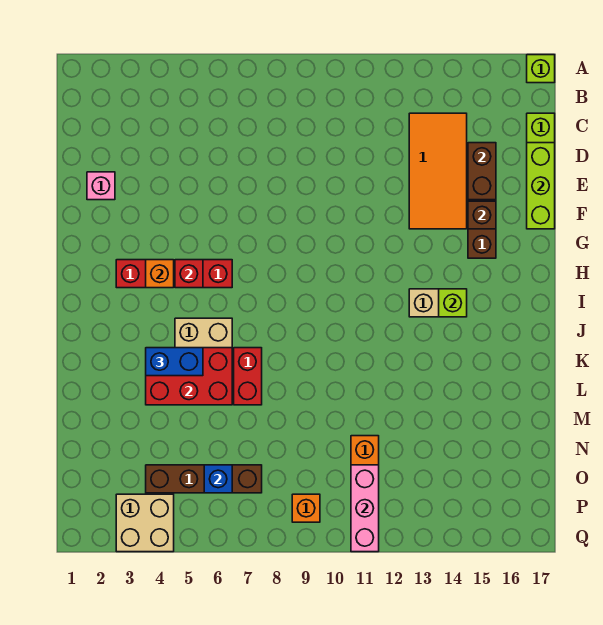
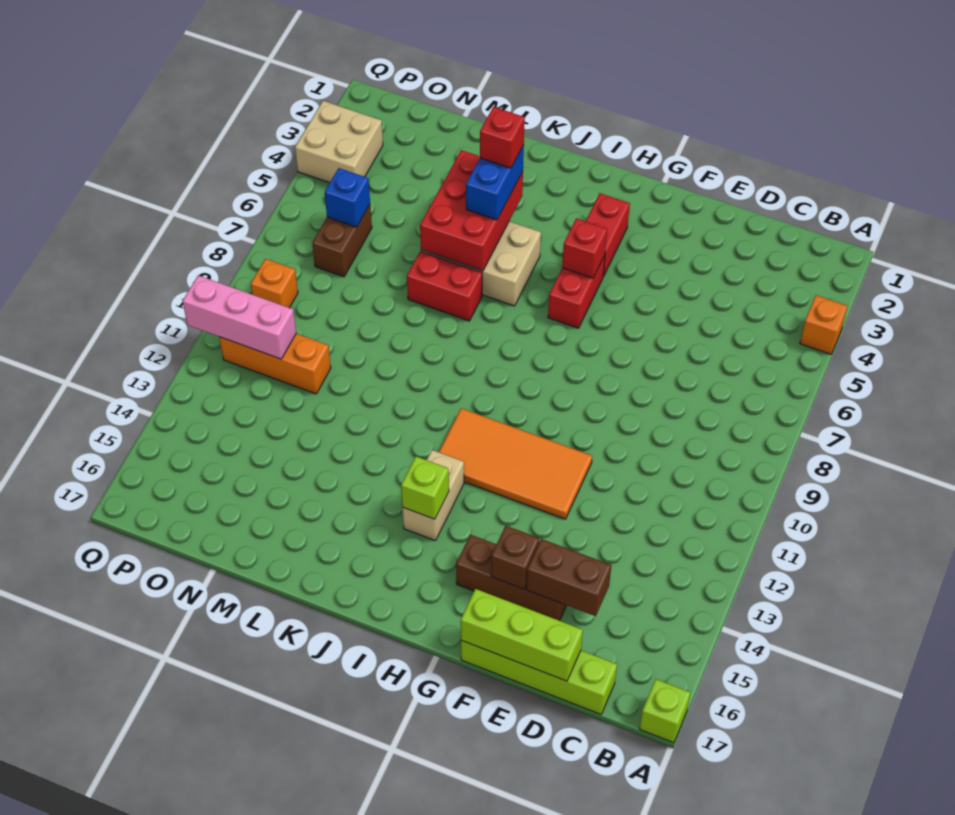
orange tile C13:F14 level 1 -> orange tile F11:I12 level 1
pink brick E2 level 1 -> none
orange brick H4 level 2 -> orange brick A4 level 1
none -> red brick K4 level 4
brown brick O4:O7 level 1 -> brown brick O6:O7 level 1

